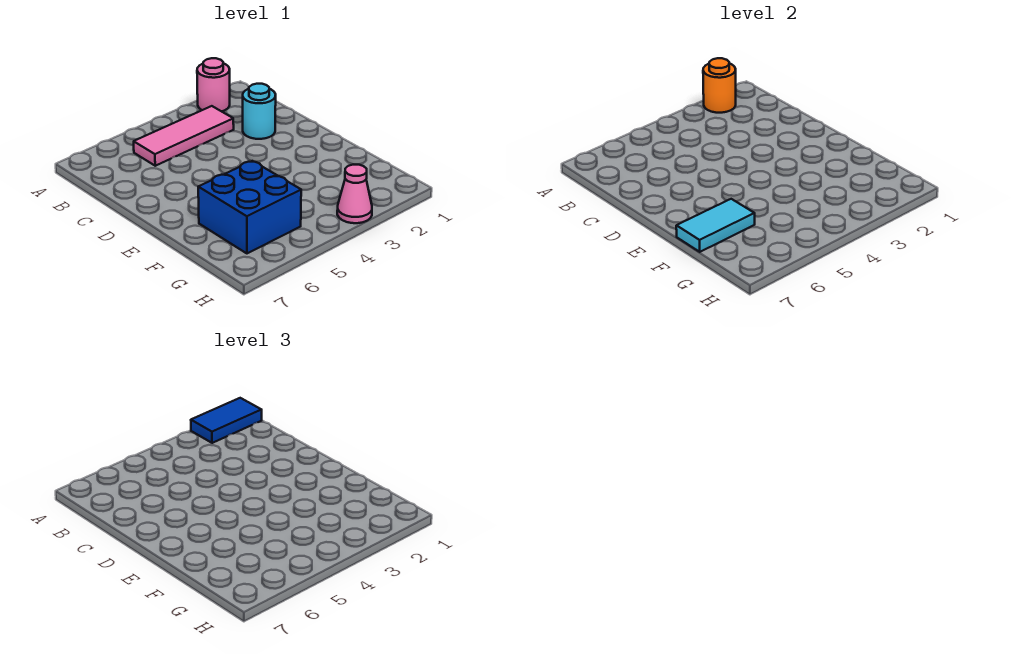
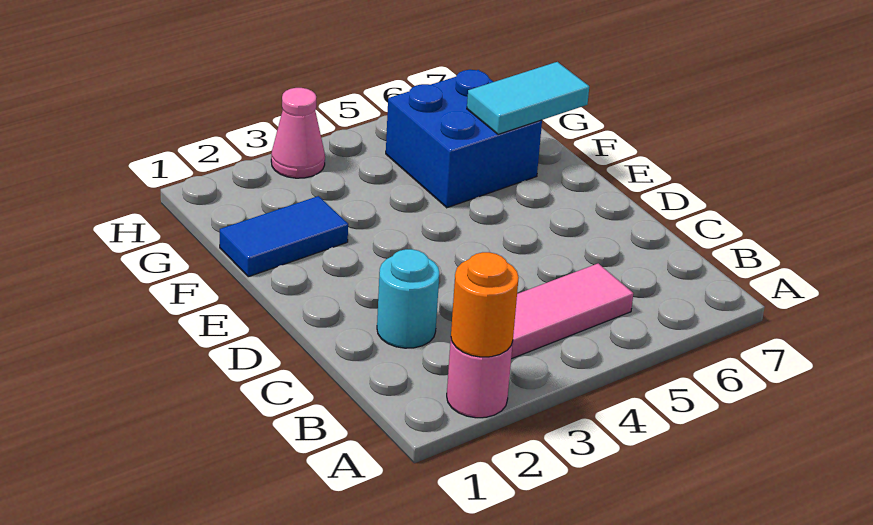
blue tile A1:A2 level 3 -> blue tile F1:F2 level 1

